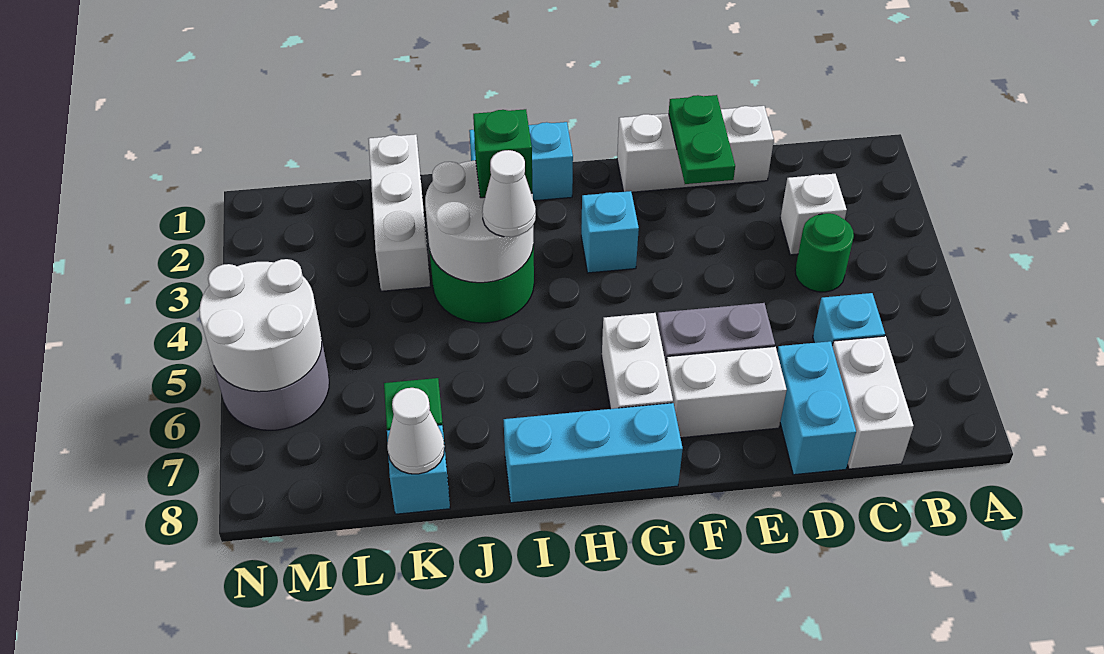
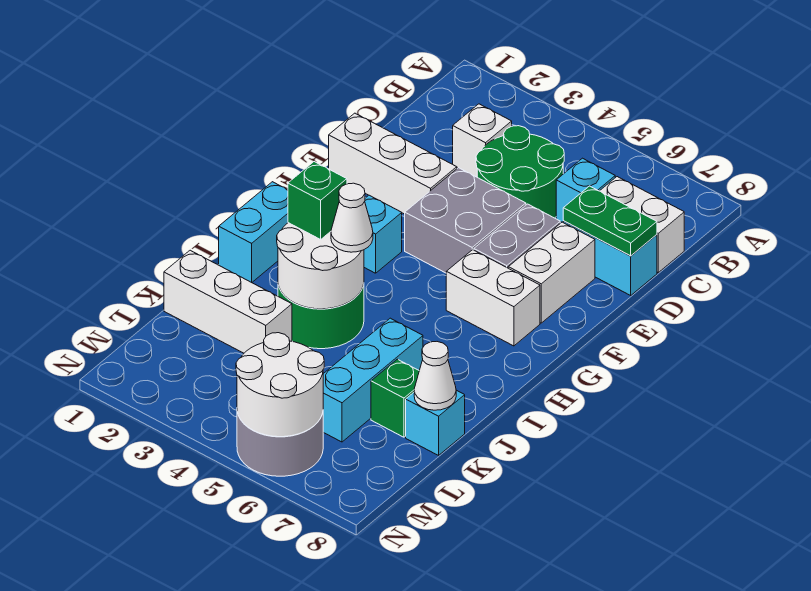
green round brick C4 level 1 -> green round brick C4:D5 level 1
white brick D1:F1 level 1 -> white brick E1:E3 level 1
green plate E1:E2 level 2 -> green plate D7:D8 level 2
none -> grey brick E4:F5 level 1
cyan brick G8:I8 level 1 -> cyan brick J6:L6 level 1

